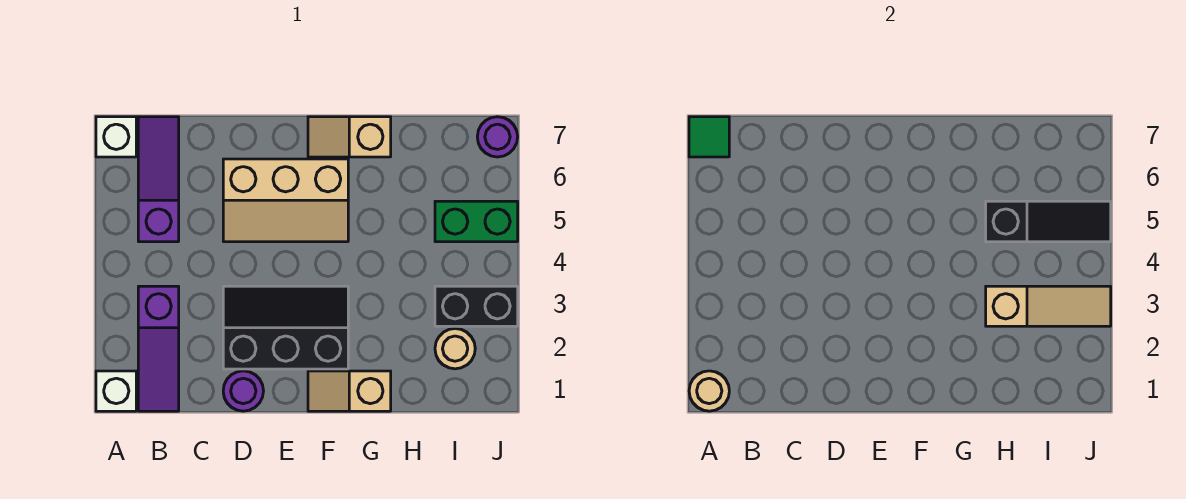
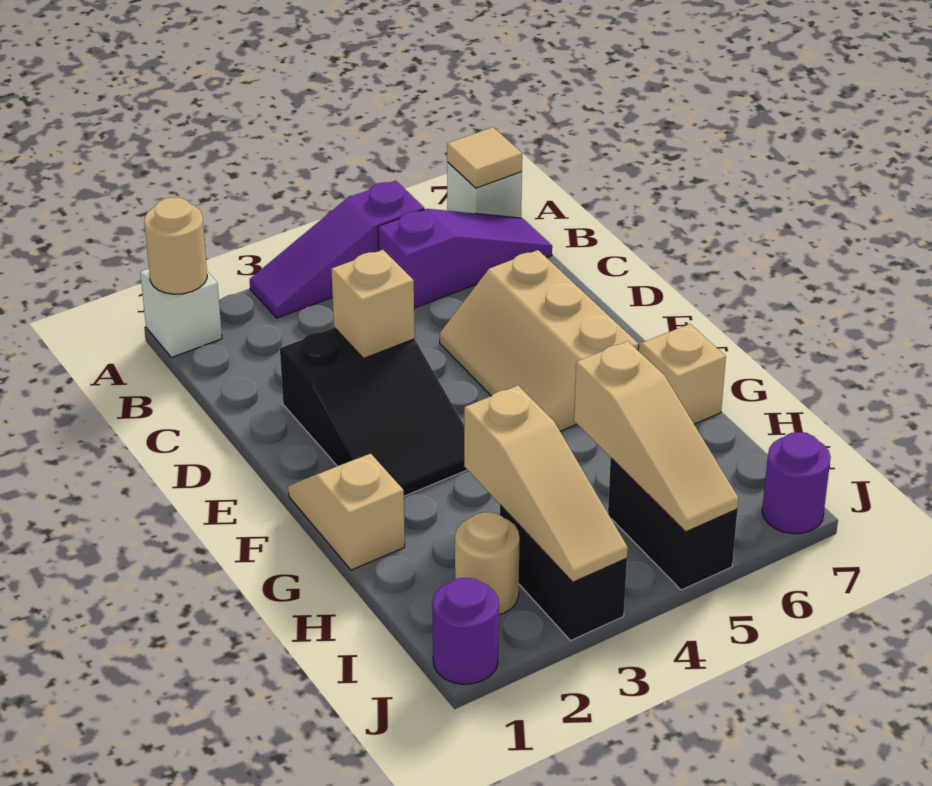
green tile A7 level 2 -> tan tile A7 level 2
purple slope B1:B3 level 1 top 3 -> purple slope A3:A5 level 1 top 5
purple round brick D1 level 1 -> purple round brick J1 level 1
black slope D2:F3 level 1 top 2 -> black slope D2:F3 level 1 top D
none -> tan brick D3 level 2
black slope H5:J5 level 2 top H -> tan slope H5:J5 level 2 top H
green brick I5:J5 level 1 -> black brick I5:J5 level 1

